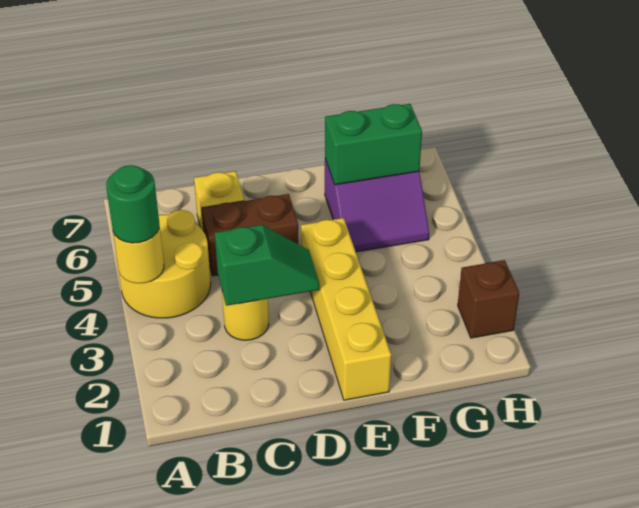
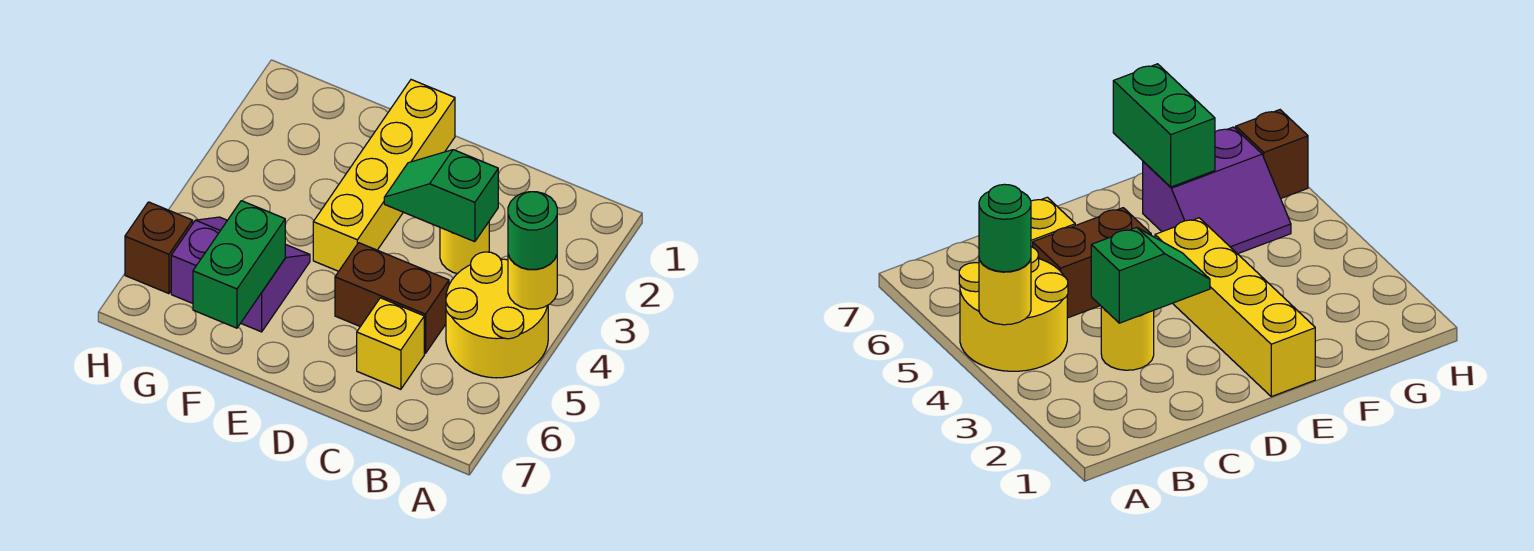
green brick F6:G6 level 2 -> green brick F6:F7 level 2
brown brick H2 level 1 -> brown brick H6 level 1

